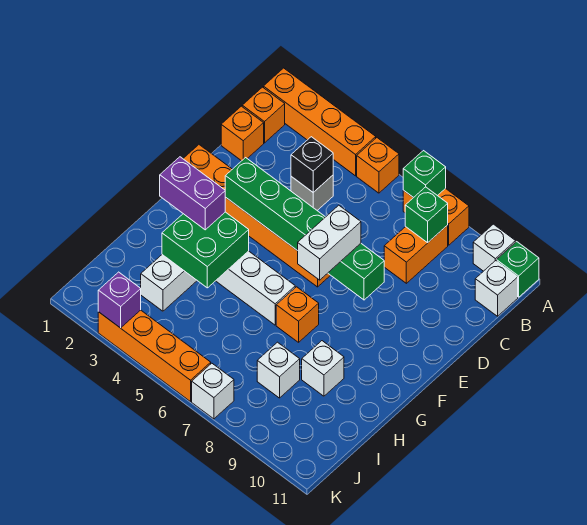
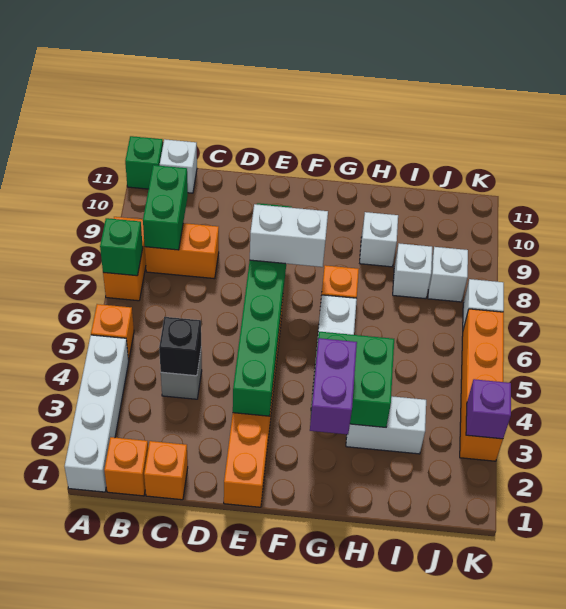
orange brick A1:A4 level 1 -> white brick A1:A4 level 1
white brick A10 level 1 -> white brick J8 level 1
green brick B8 level 2 -> green brick B8:B9 level 2

